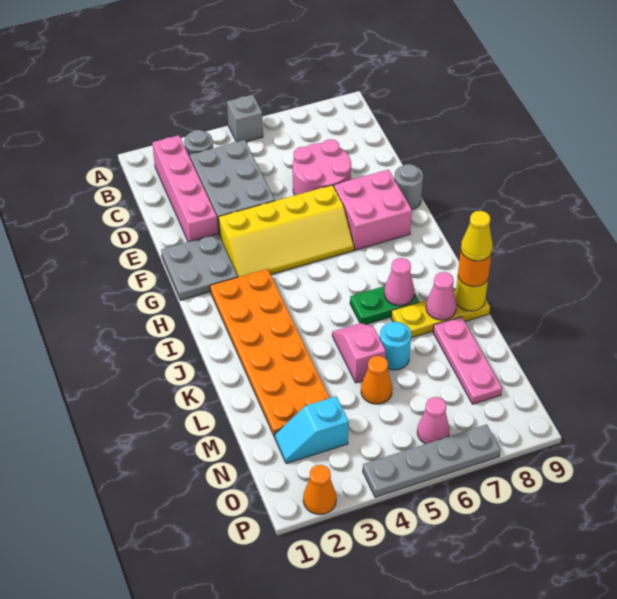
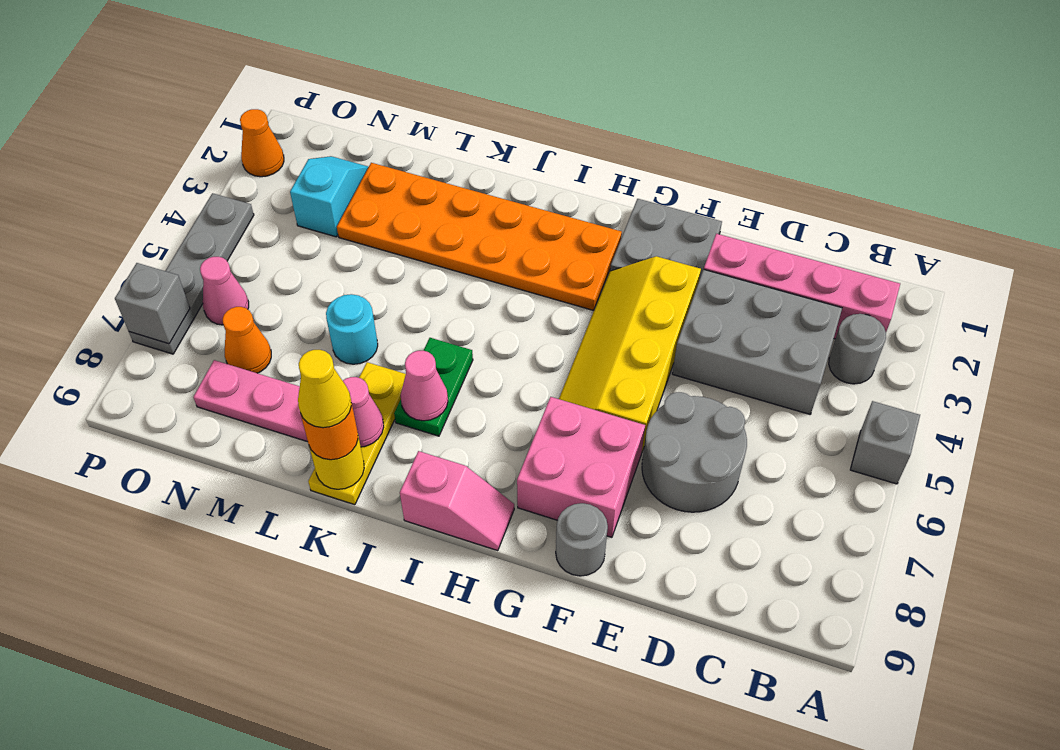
pink round brick D6:E7 level 1 -> grey round brick D6:E7 level 1
pink slope K5:L5 level 1 top L -> pink slope H9:I9 level 1 top I
orange cone M5 level 1 -> orange cone N7 level 1
none -> grey brick P7 level 2

